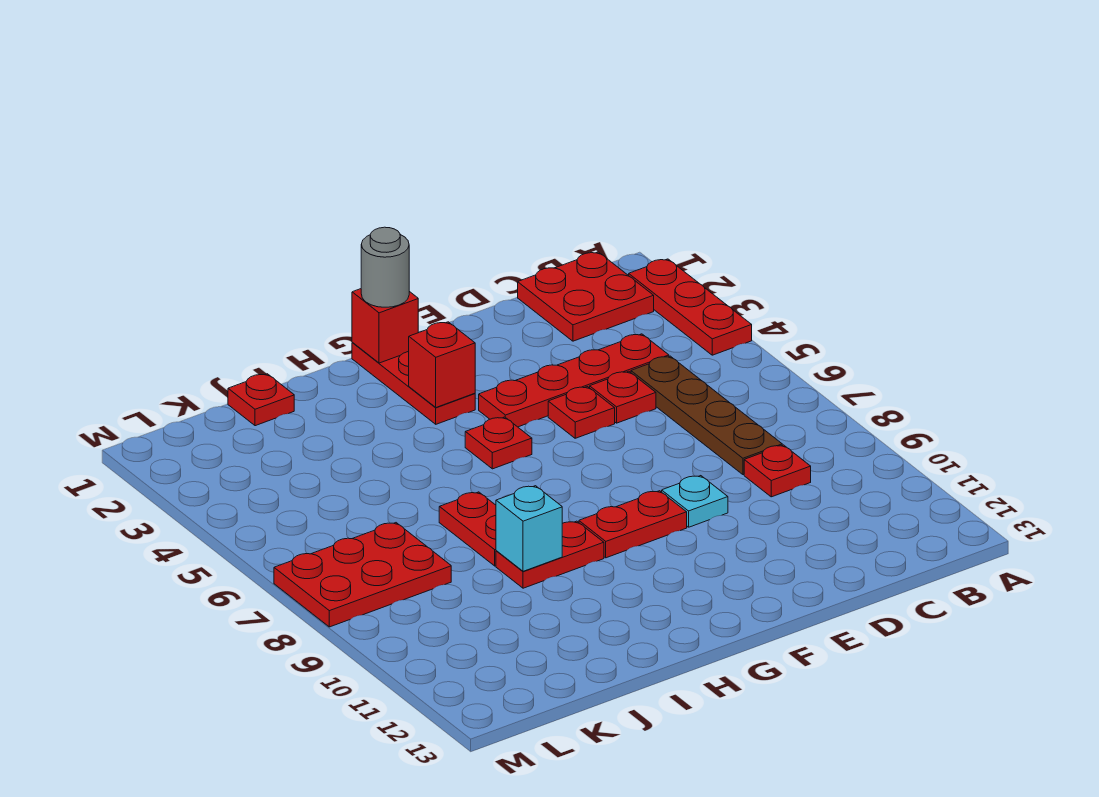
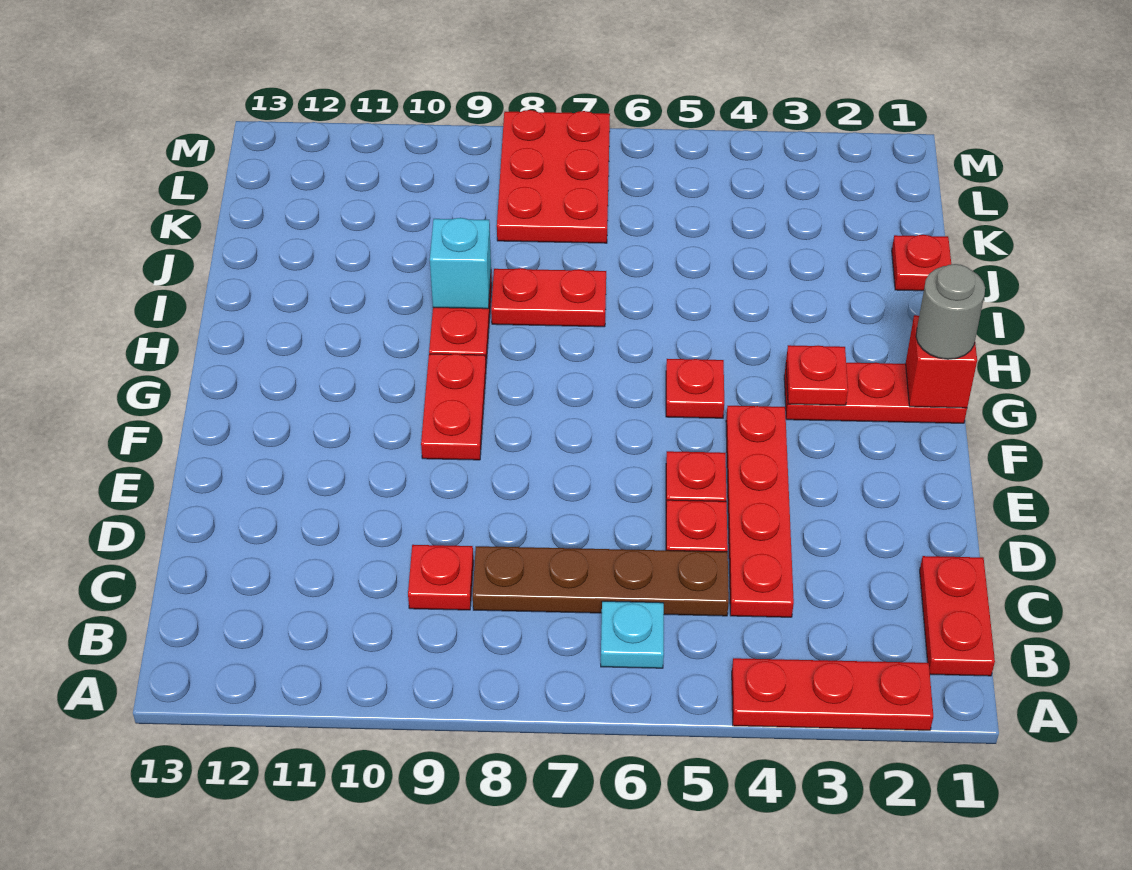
red plate B1:C2 level 1 -> red plate B1:C1 level 1
cyan plate E9 level 1 -> cyan plate B6 level 1
red brick G3 level 2 -> red plate G3 level 2

